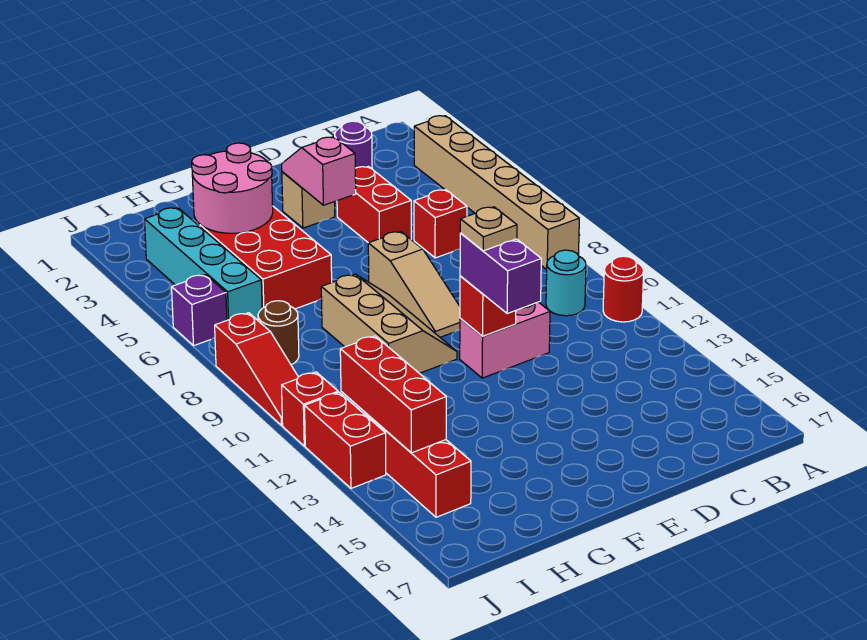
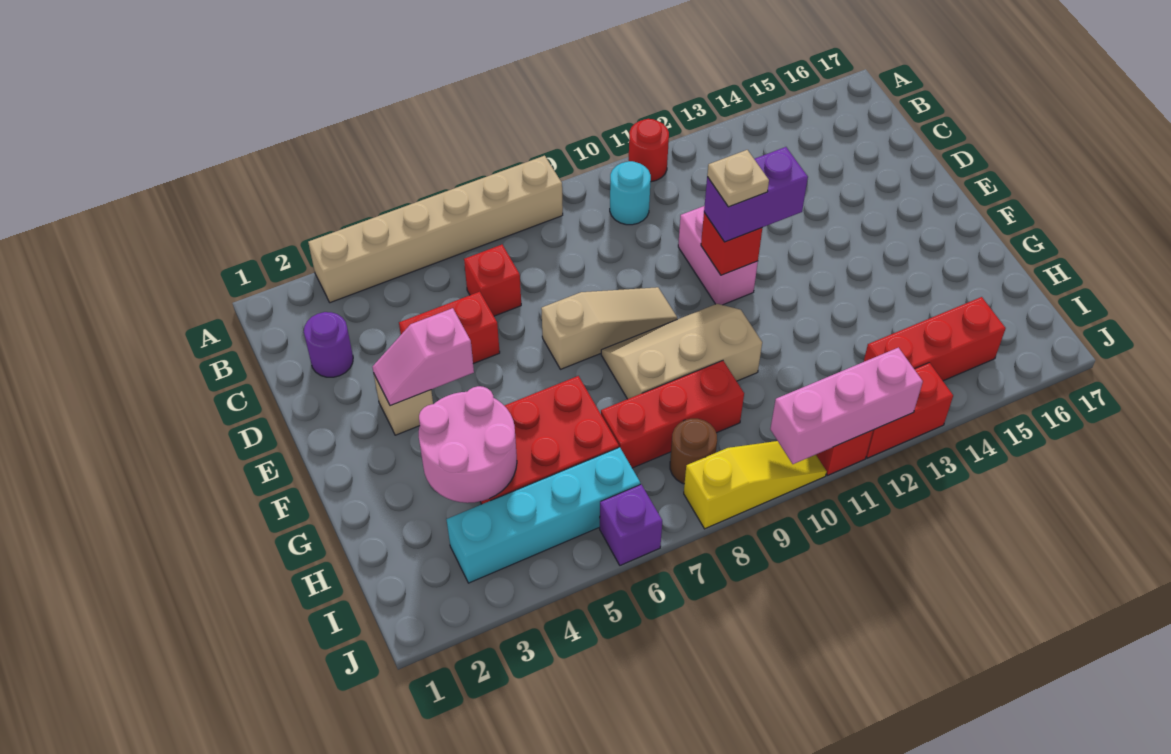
red brick I12:I14 level 2 -> red brick H7:H9 level 1
red slope J8:J10 level 1 top 8 -> yellow slope J8:J10 level 1 top 8
none -> pink brick J10:J12 level 2

